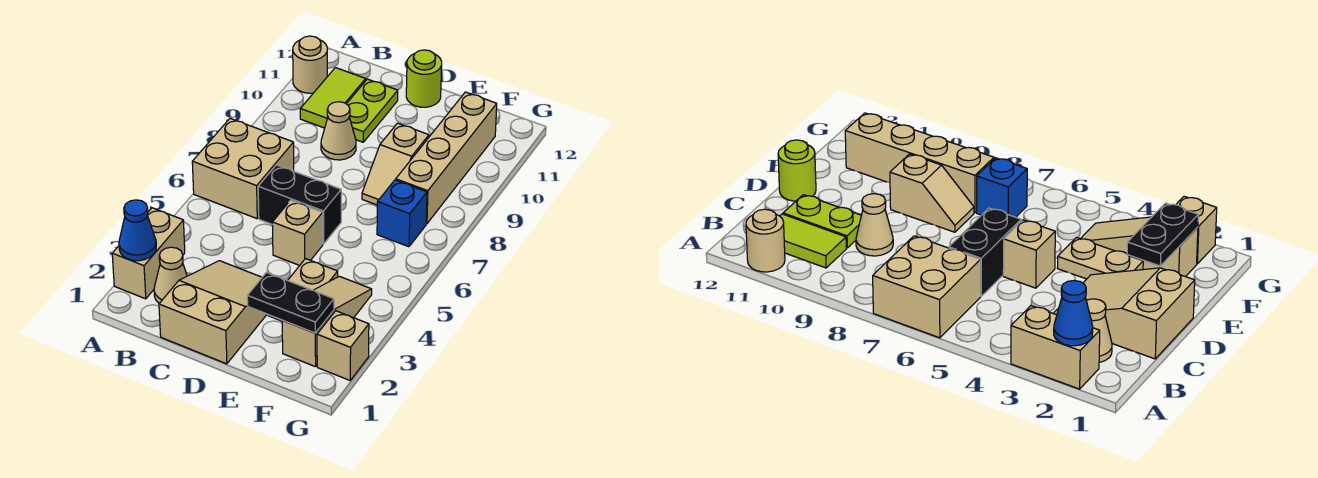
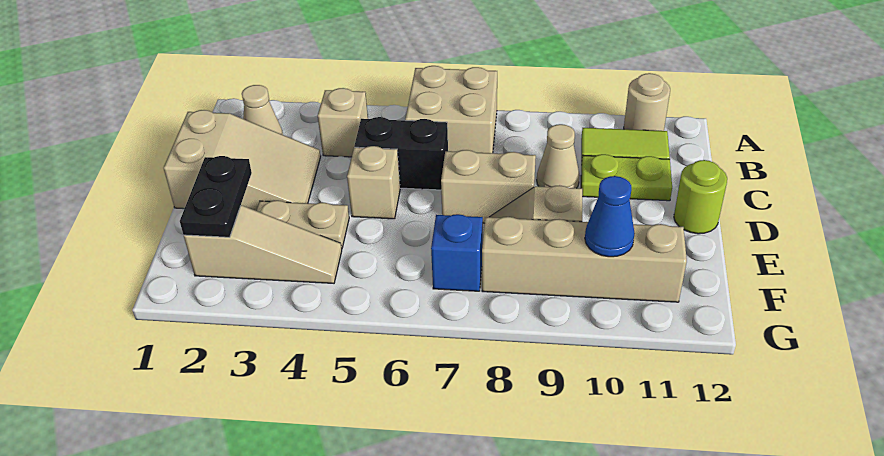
tan brick A2:A3 level 1 -> tan brick D7:D8 level 1
blue cone A2 level 2 -> blue cone F10 level 2
black brick C6:D6 level 1 -> black brick C5:C6 level 1
tan brick G2 level 1 -> tan brick B4 level 1

